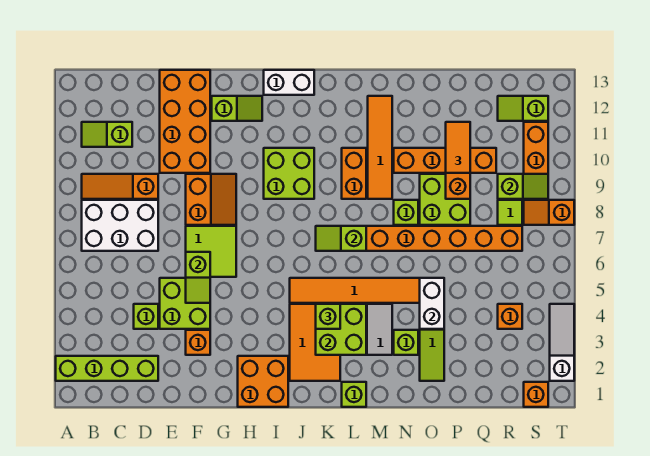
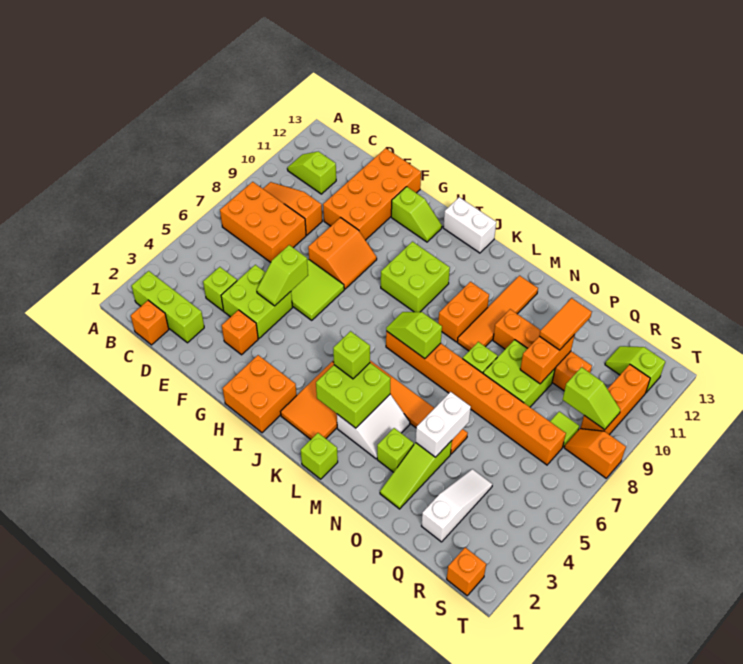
lime brick A2:D2 level 1 -> lime brick B2:D2 level 1
white brick B7:D8 level 1 -> orange brick B7:D8 level 1
orange brick R4 level 1 -> orange brick C1 level 1
white slope T2:T4 level 1 top 2 -> white slope Q2:Q4 level 1 top 2

